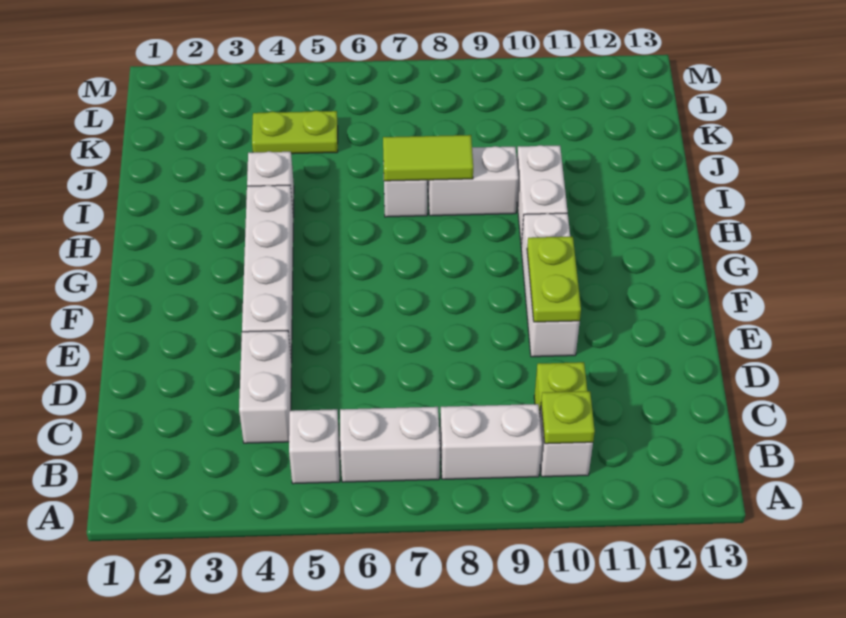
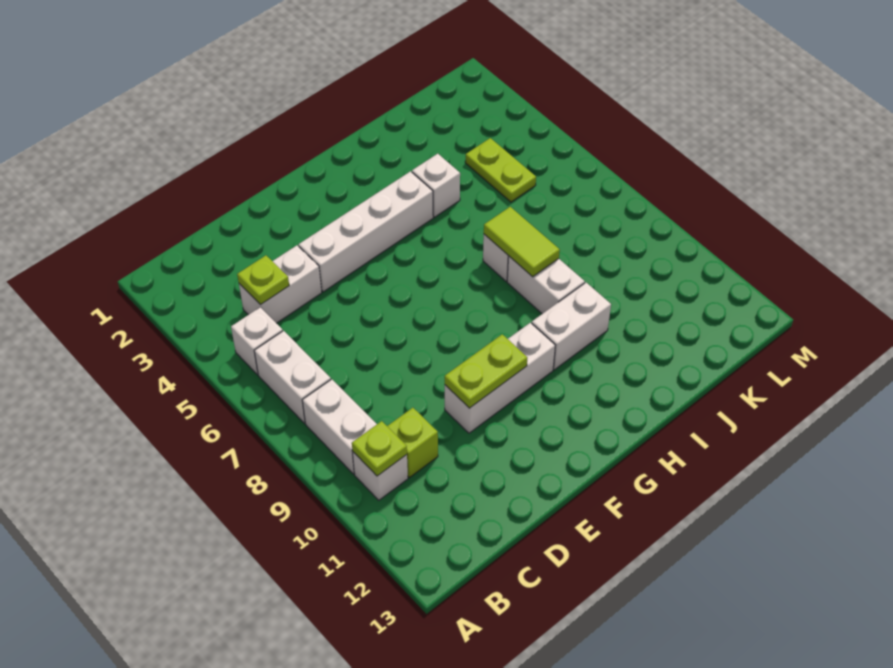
none -> lime plate C4 level 2

